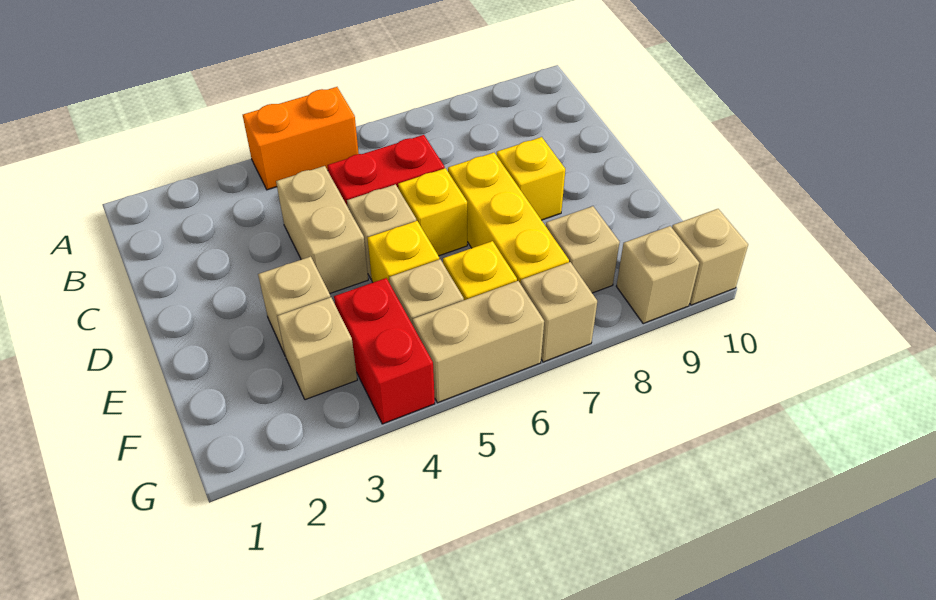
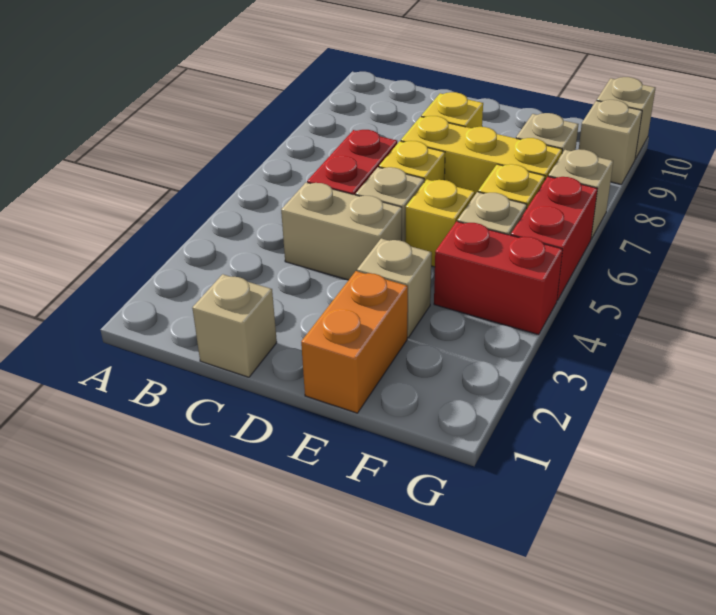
orange brick A4:A5 level 1 -> orange brick E1:E2 level 1
tan brick F3 level 1 -> tan brick C1 level 1
tan brick G5:G6 level 1 -> red brick G5:G6 level 1

